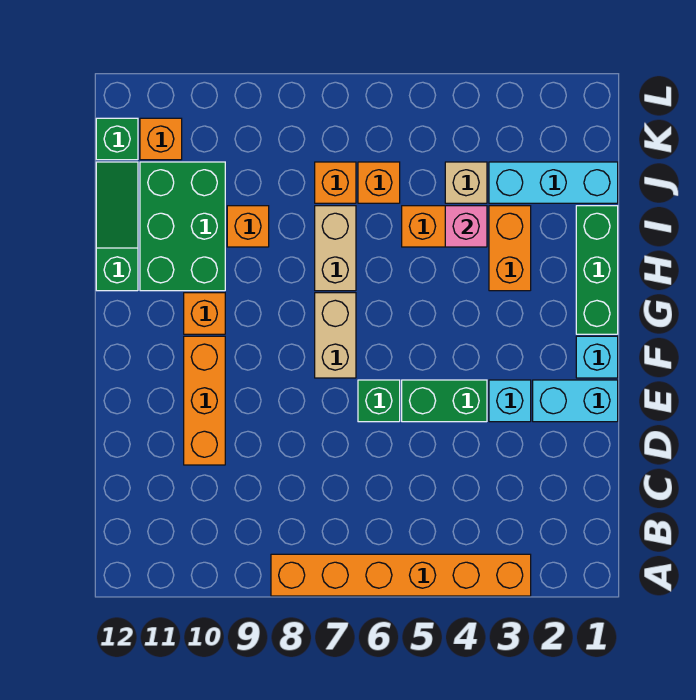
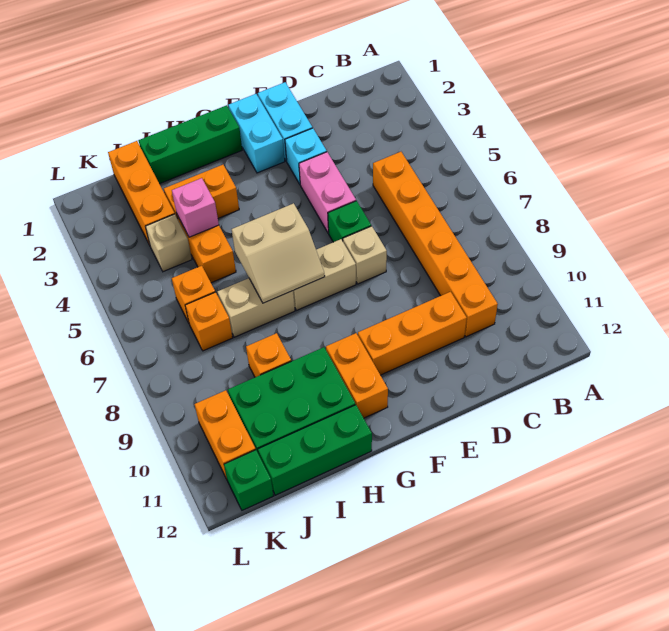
orange brick A3:A8 level 1 -> orange brick C5:C10 level 1
green brick E4:E5 level 1 -> pink brick E4:E5 level 1
none -> tan brick E7 level 1
cyan brick F1 level 1 -> cyan brick F1:F2 level 1
none -> tan slope G6:H7 level 2 top 6
orange brick G10 level 1 -> orange brick G10:G11 level 1
green slope H12:J12 level 1 top H -> green brick H12:J12 level 1
cyan brick J1:J3 level 1 -> orange brick J1:J3 level 1
orange brick K11 level 1 -> orange brick K10:K11 level 1

